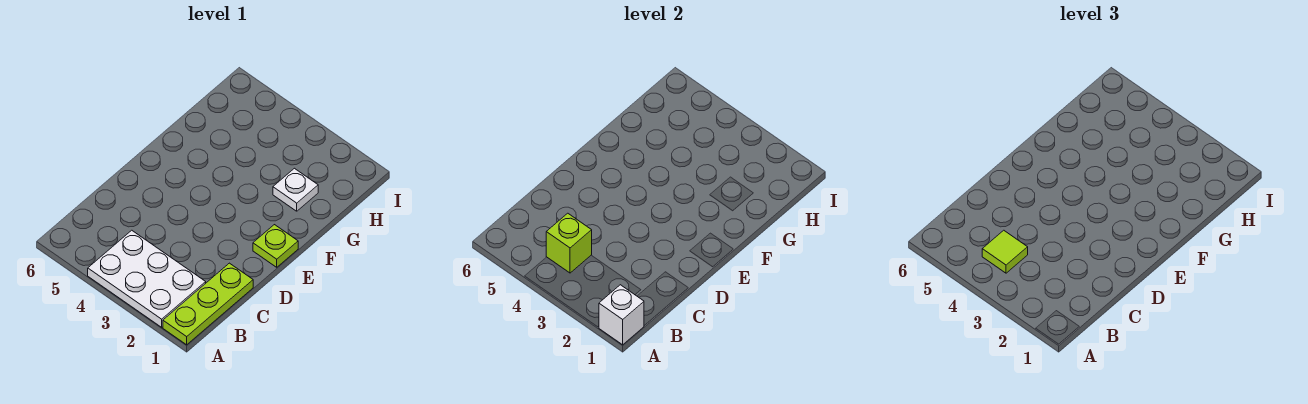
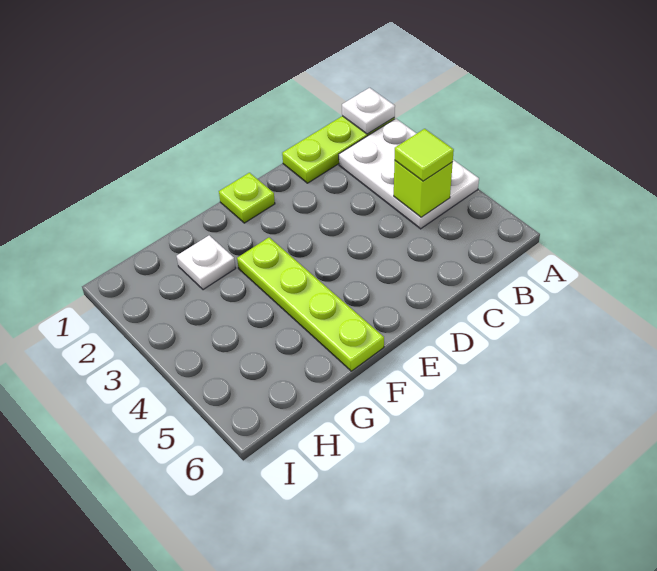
white brick A1 level 2 -> white plate A1 level 2
none -> lime plate F3:F6 level 1

